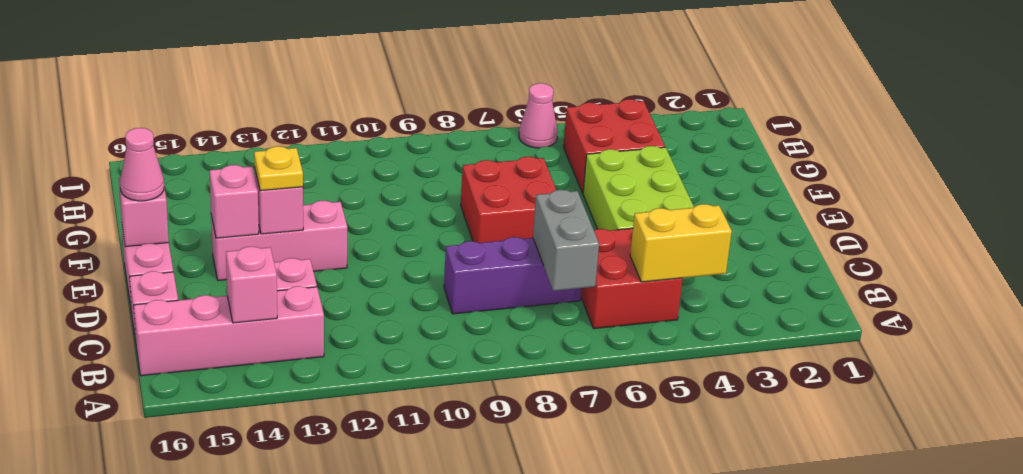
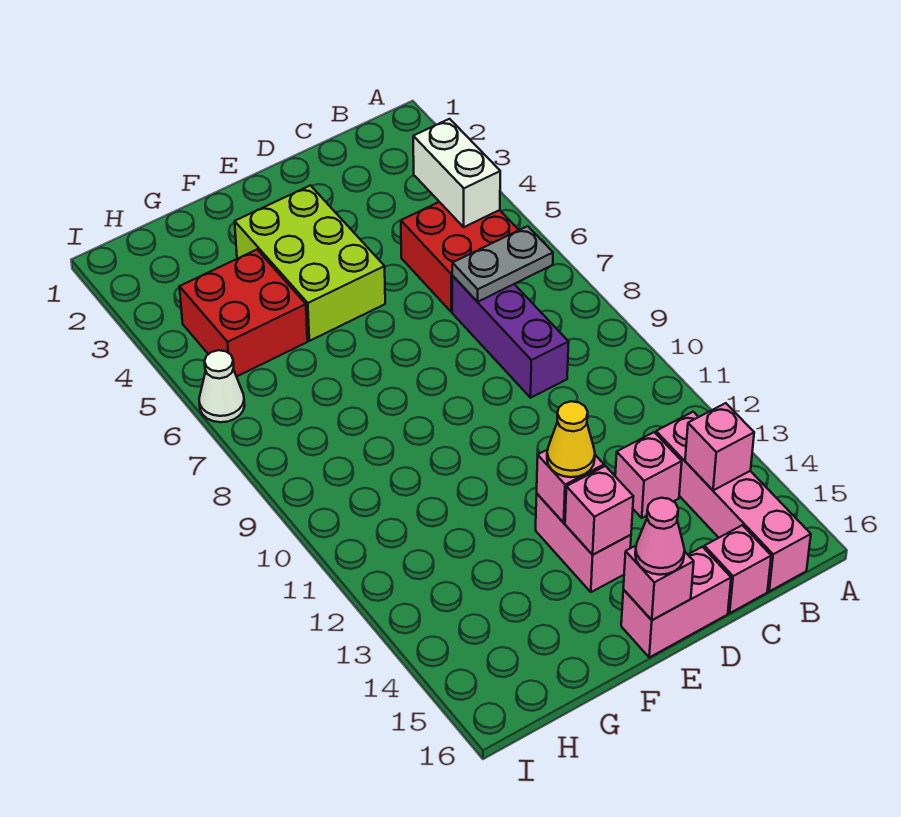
yellow brick B4:B5 level 2 -> white brick B4:B5 level 2
grey brick B7:C7 level 2 -> grey plate B7:C7 level 2
lime brick D4:F5 level 1 -> lime brick E3:F5 level 1
red brick E7:F8 level 1 -> none
pink brick E12:E14 level 1 -> pink brick E13:E14 level 1
yellow plate E13 level 3 -> yellow cone E13 level 3
pink cone I6 level 1 -> white cone I6 level 1

